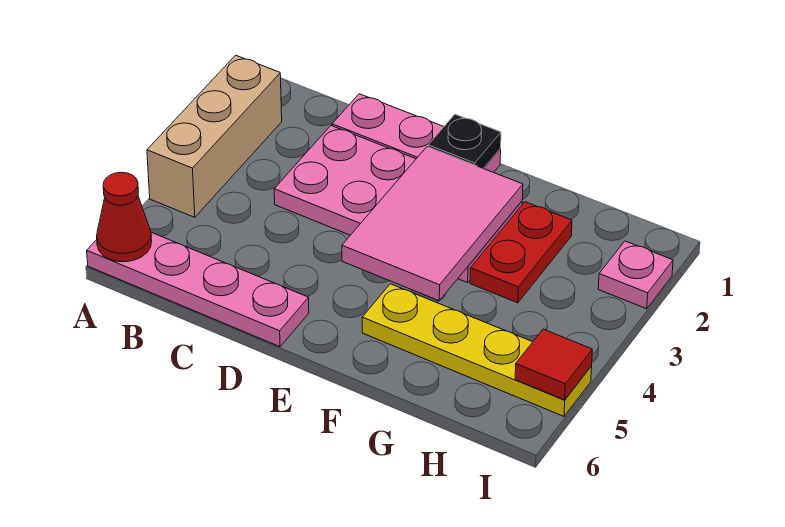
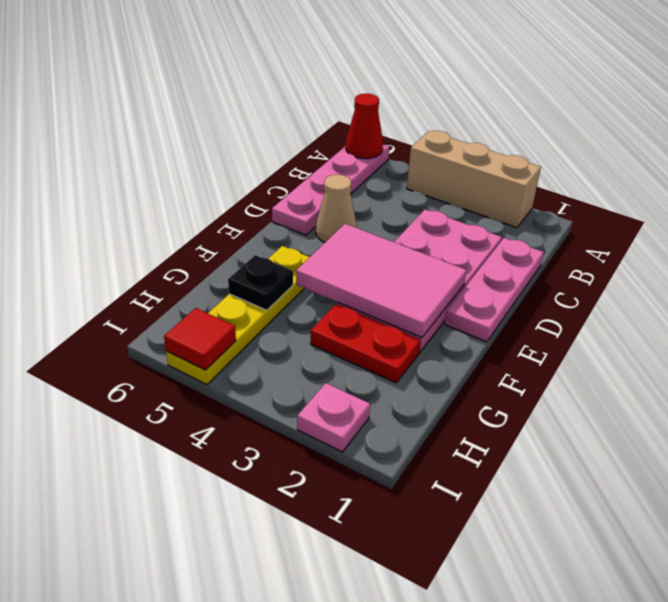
none -> tan cone D5 level 1
black plate E1 level 2 -> black plate G5 level 2

